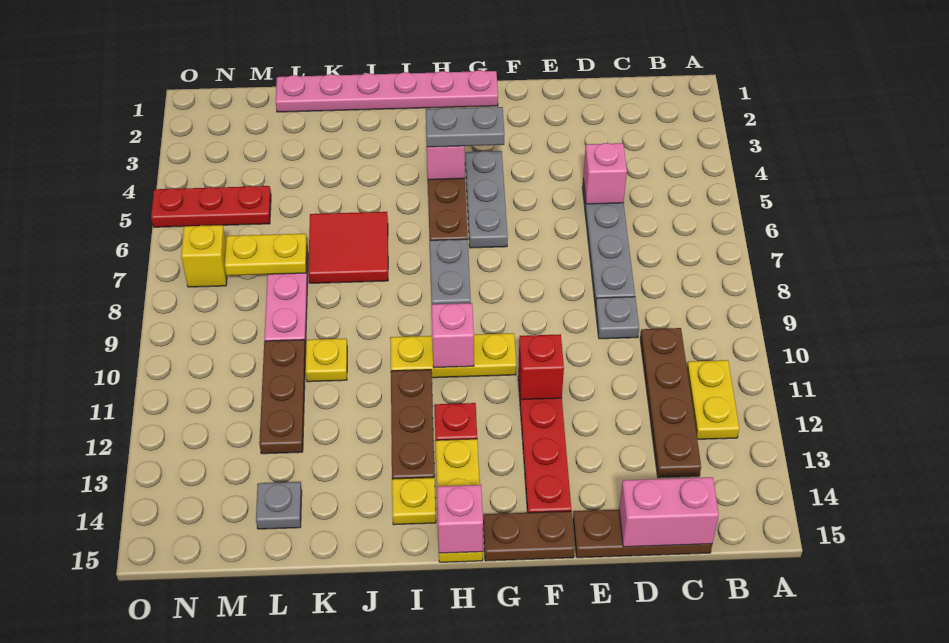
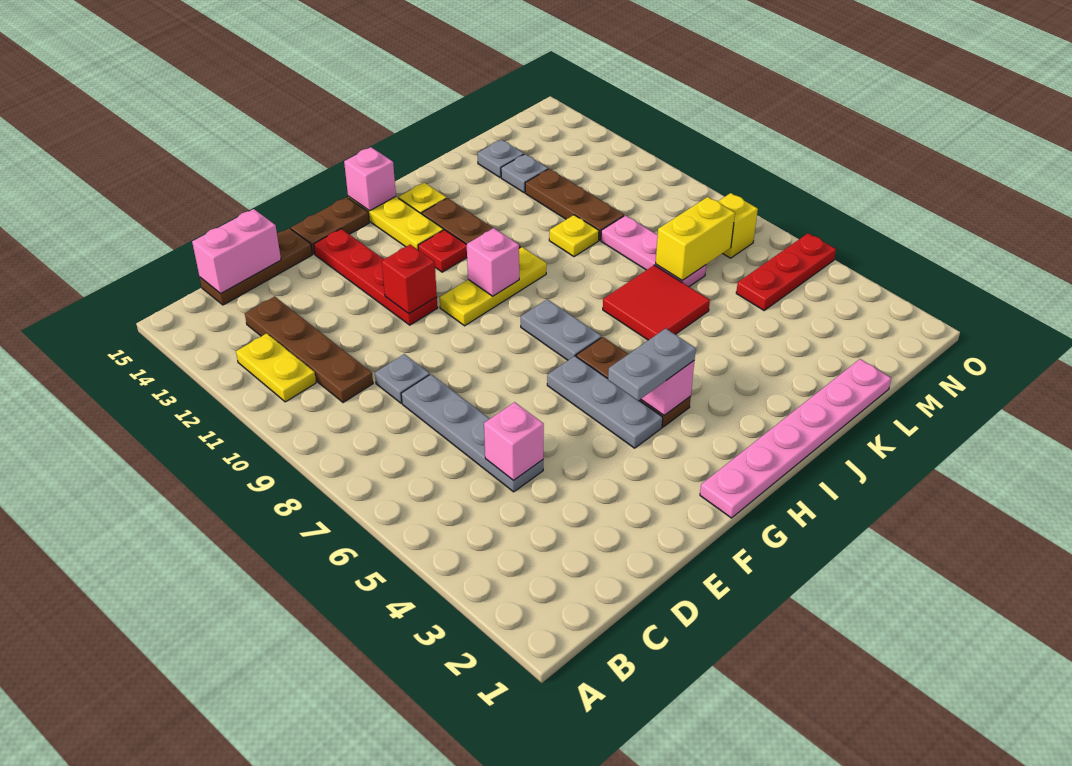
yellow plate L7:M7 level 2 -> yellow brick L7:M7 level 2
none -> grey plate L13 level 1

